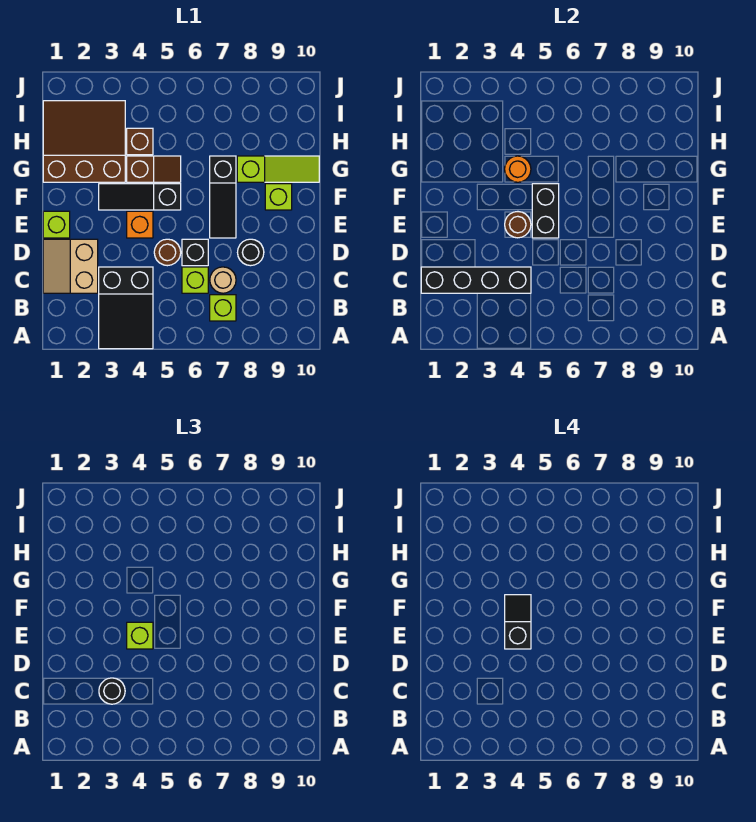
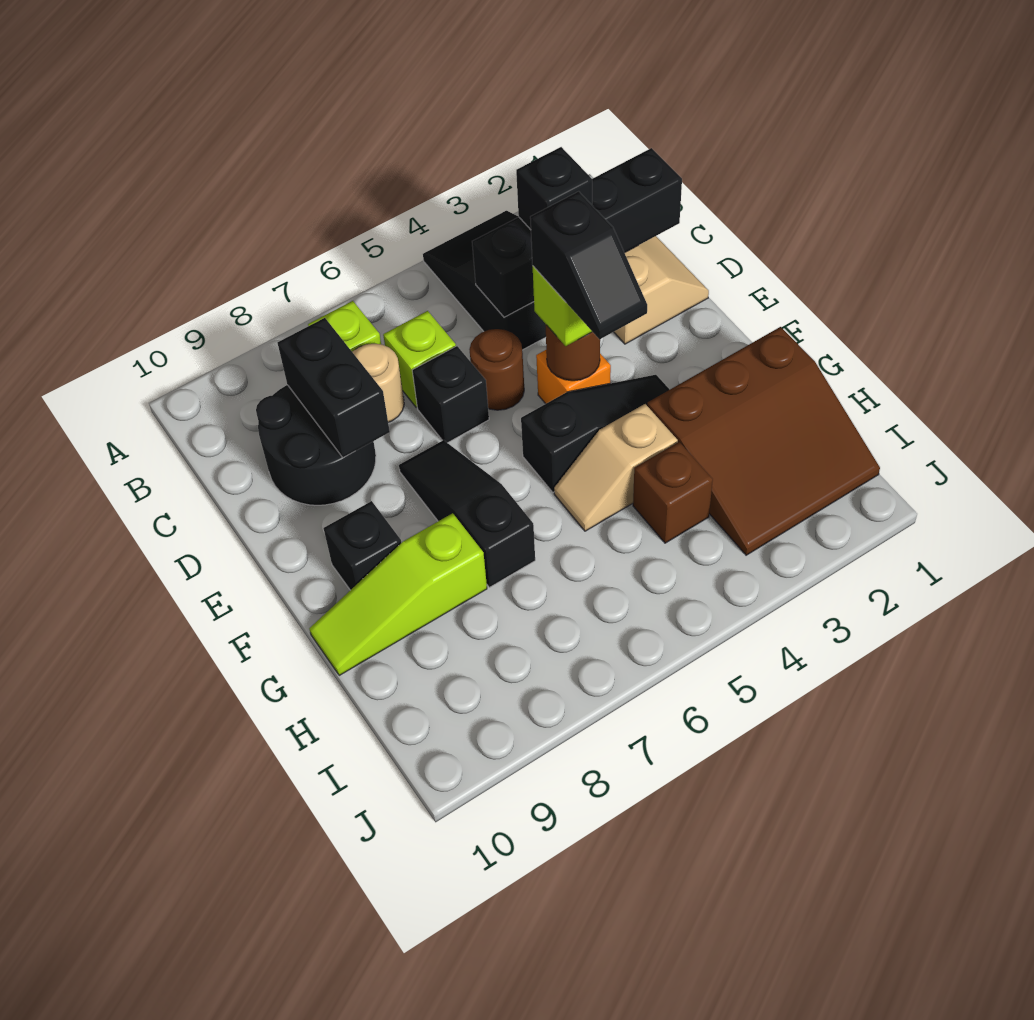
black round brick C3 level 3 -> black brick C3 level 3
black round brick D8 level 1 -> black round brick C8:D9 level 1
lime brick E1 level 1 -> none
black brick E5:F5 level 2 -> black brick C8:D8 level 2
lime brick F9 level 1 -> black brick F9 level 1
brown slope G4:G5 level 1 top 4 -> tan slope G4:G5 level 1 top 4
orange round brick G4 level 2 -> none

